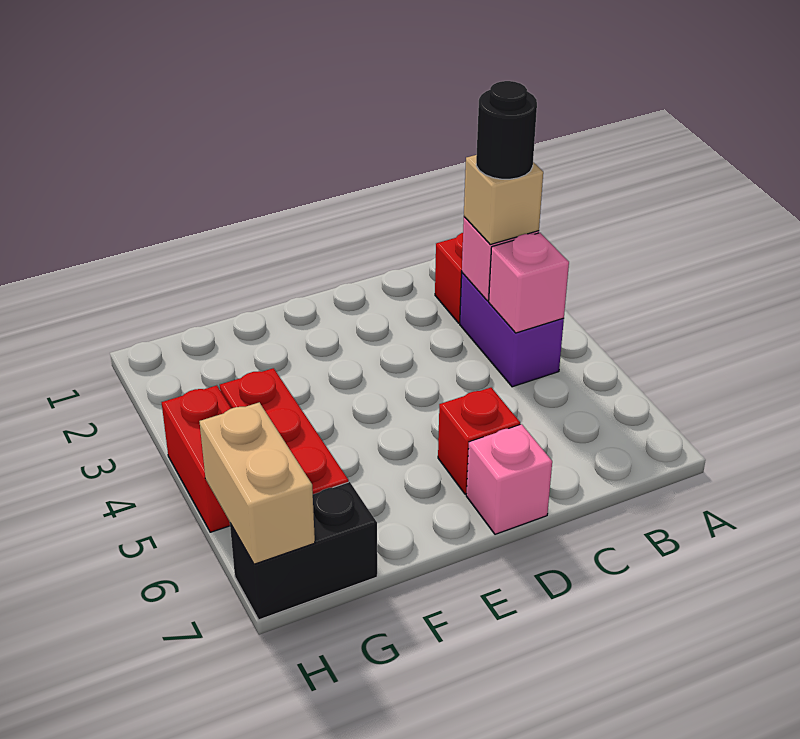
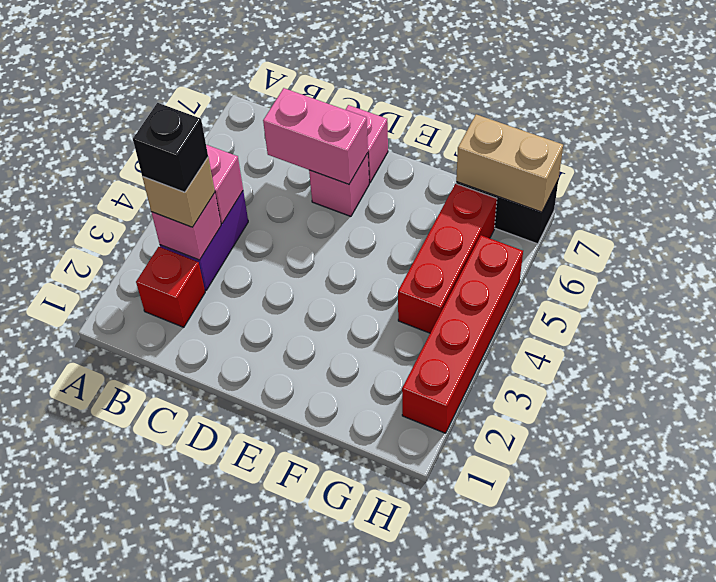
black round brick B3 level 4 -> black brick B3 level 4
none -> pink brick C6:D6 level 2
red brick D6 level 1 -> pink brick D6 level 1
red brick H4:H5 level 1 -> red brick H2:H5 level 1
tan brick H6:H7 level 2 -> tan brick G7:H7 level 2

